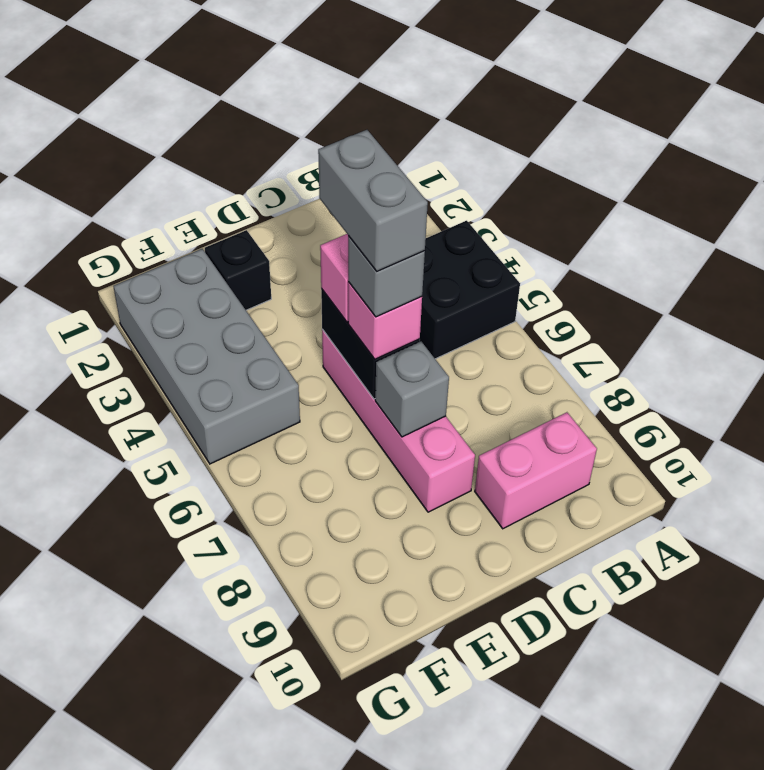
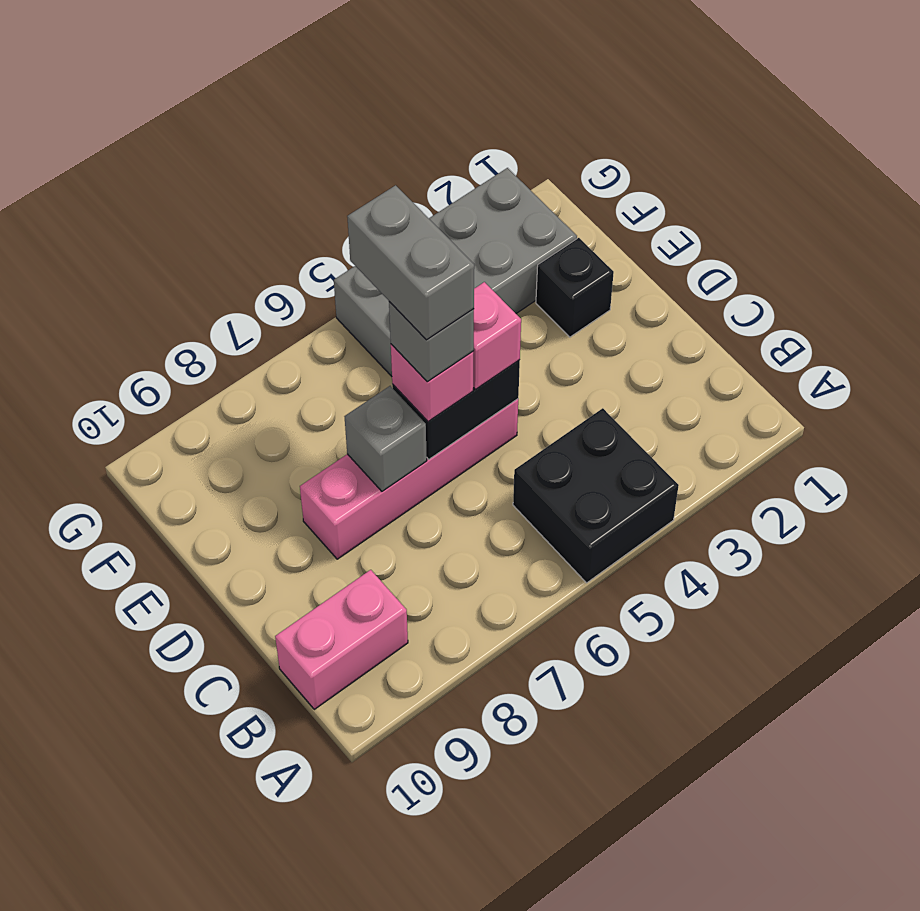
pink brick B9:C9 level 1 -> pink brick B9:B10 level 1
grey brick D5:D6 level 5 -> grey brick D6:E6 level 5

